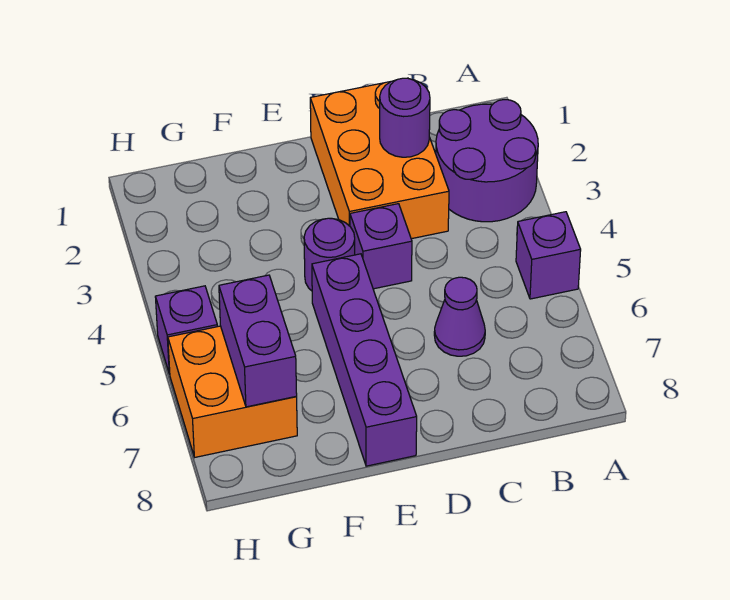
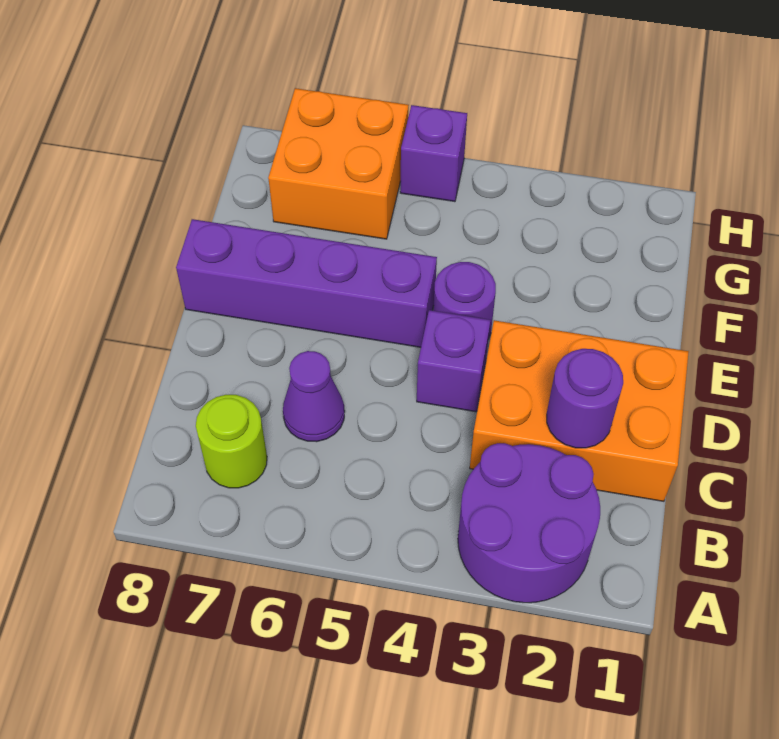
purple brick A5 level 1 -> none
none -> lime round brick B7 level 1
purple brick G6:G7 level 2 -> none

